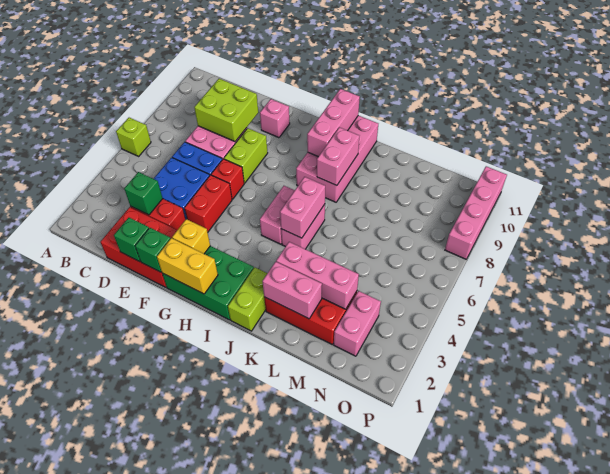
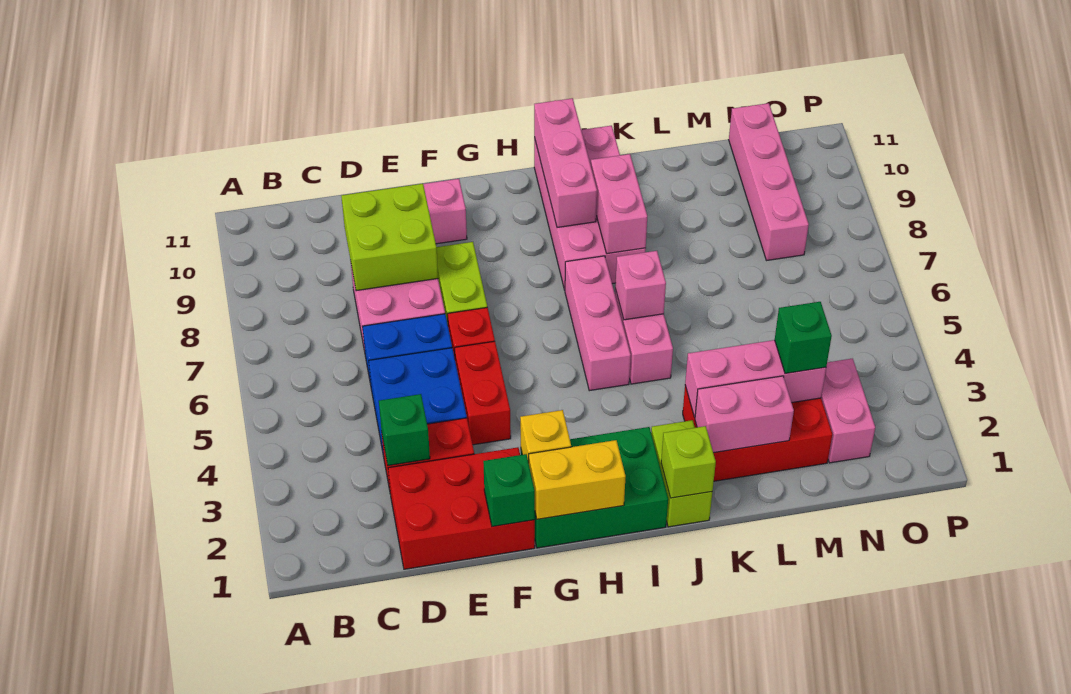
lime brick A6 level 1 -> lime brick J1 level 2
green brick E1 level 2 -> green brick M3 level 3
pink brick I5:I6 level 1 -> pink brick I5:I7 level 1
pink brick J5:J6 level 2 -> pink brick J6 level 2
pink brick P8:P11 level 1 -> pink brick N8:N11 level 1

